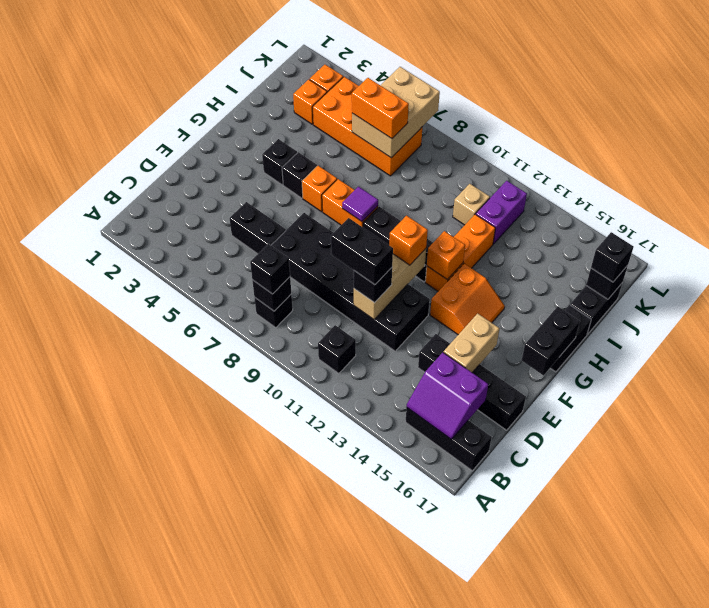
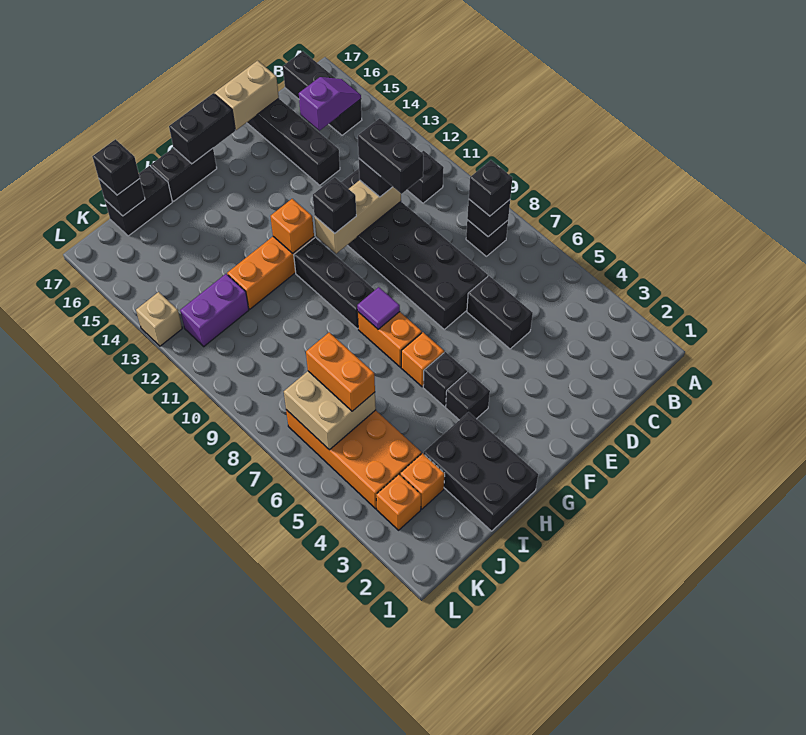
purple slope B15:C16 level 2 top C -> purple slope B15:C15 level 2 top C
tan brick D15:E15 level 2 -> tan brick D17:E17 level 2
orange brick F11 level 3 -> black brick F11 level 3
orange slope F13:G14 level 1 top 13 -> none
none -> black brick H1:I3 level 1
tan brick J6:L7 level 2 -> tan brick J6:K7 level 2
tan brick J11 level 1 -> tan brick L13 level 1

